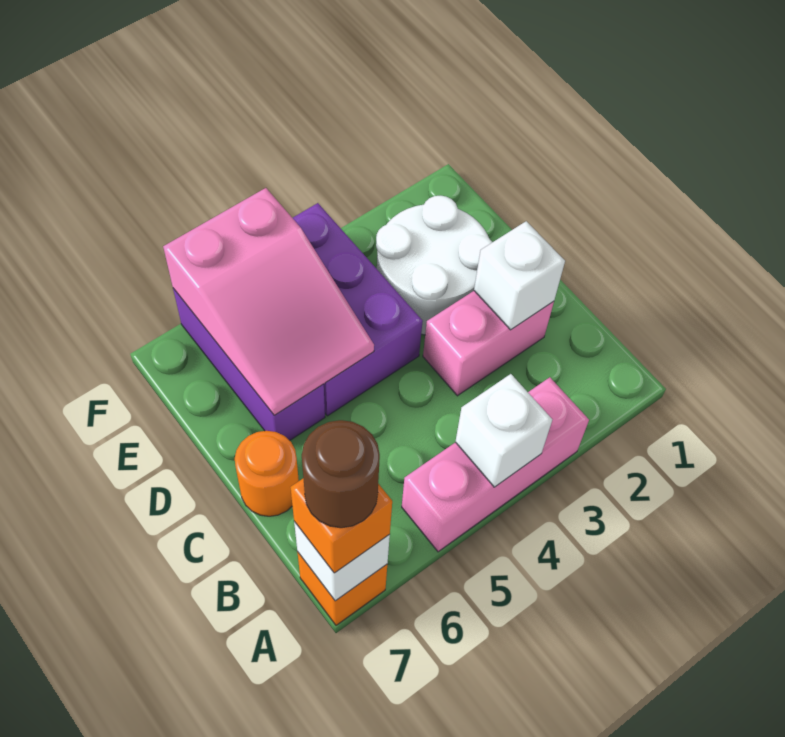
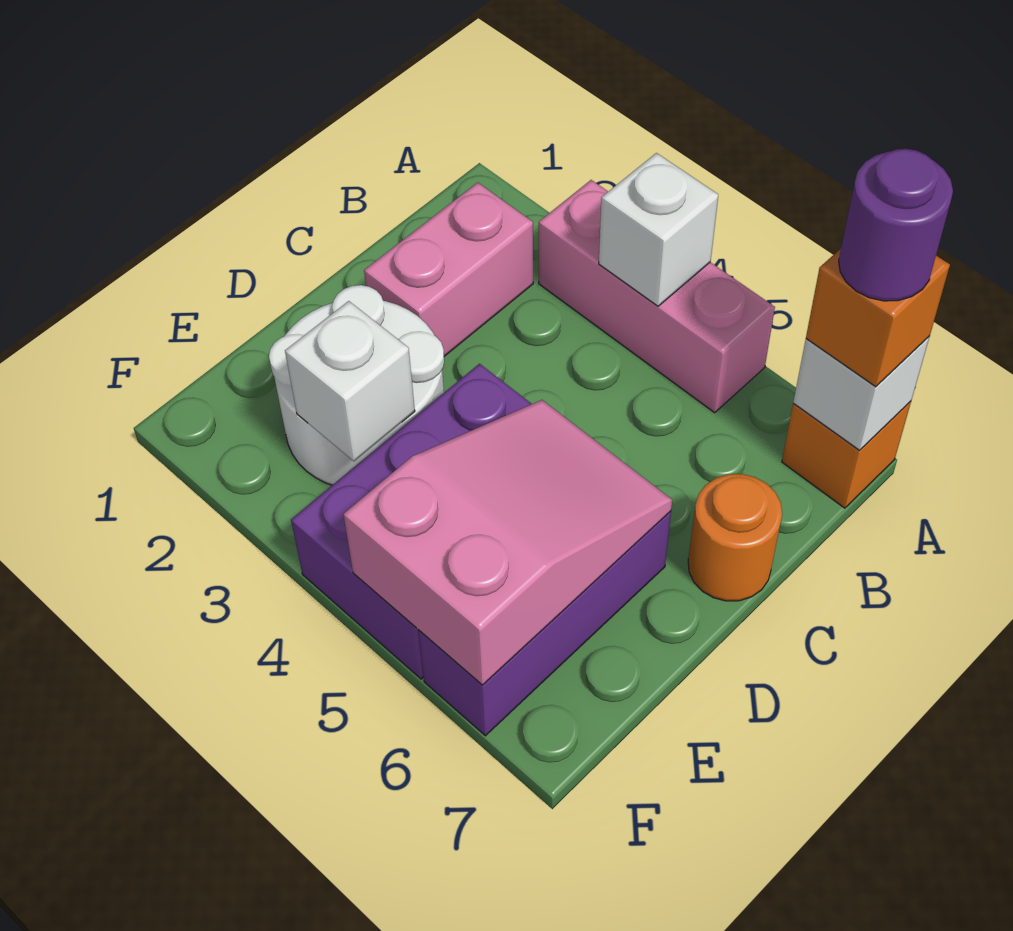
brown round brick A7 level 4 -> purple round brick A7 level 4
pink brick C2:C3 level 1 -> pink brick B2:C2 level 1
white brick C2 level 2 -> white brick E3 level 2

